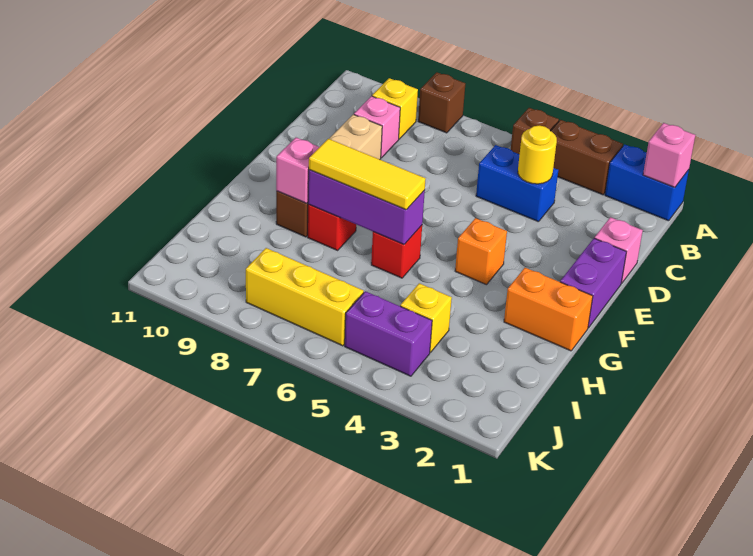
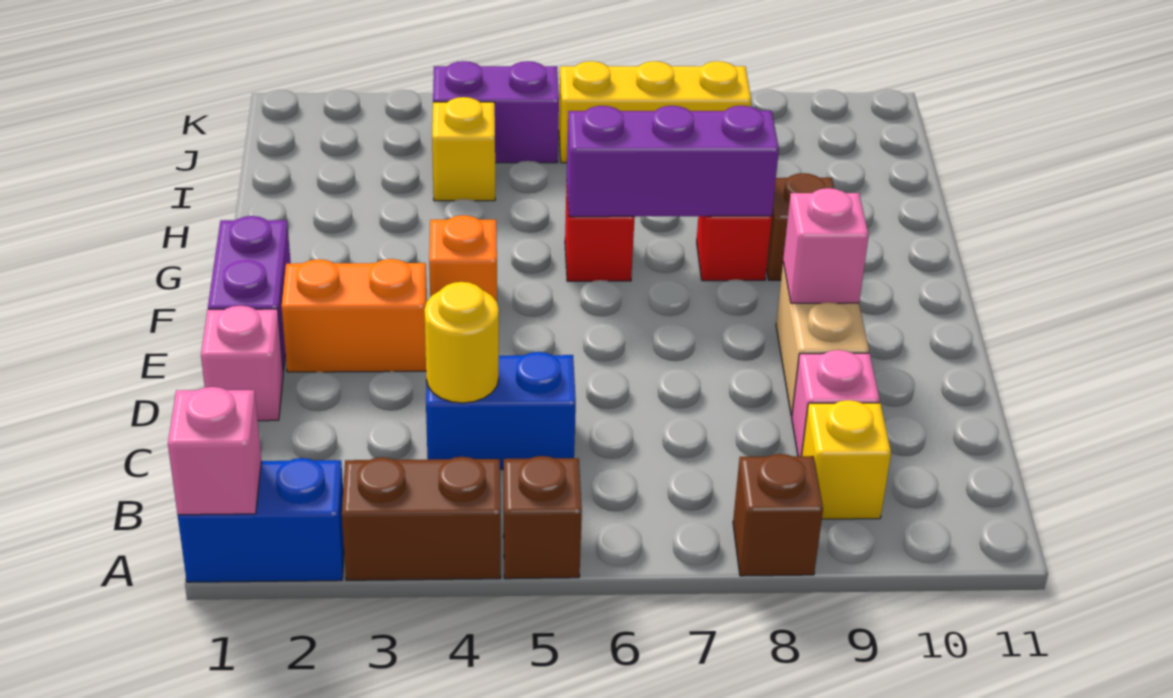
orange brick G1:G2 level 1 -> orange brick E2:E3 level 1
yellow tile G6:G8 level 3 -> none
pink brick G9 level 2 -> pink brick E9 level 2

